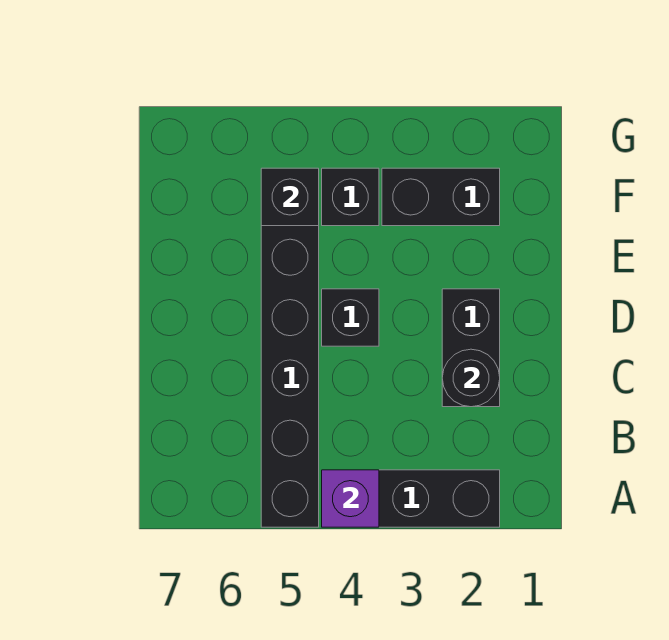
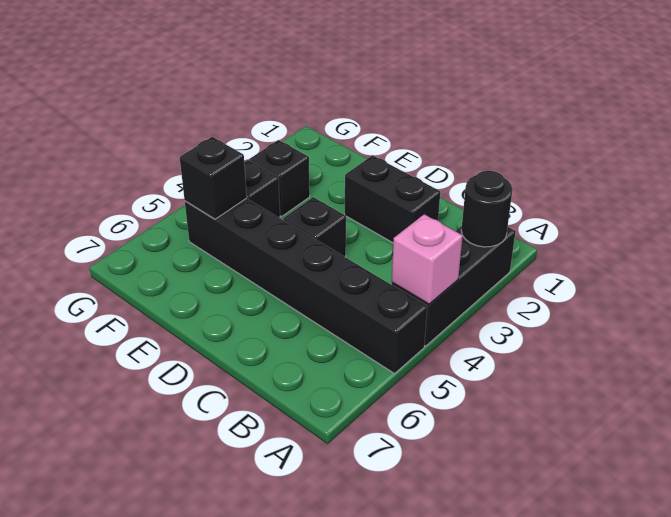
purple brick A4 level 2 -> pink brick A4 level 2
black round brick C2 level 2 -> black round brick A2 level 2
black brick F2:F3 level 1 -> black brick F3 level 1

